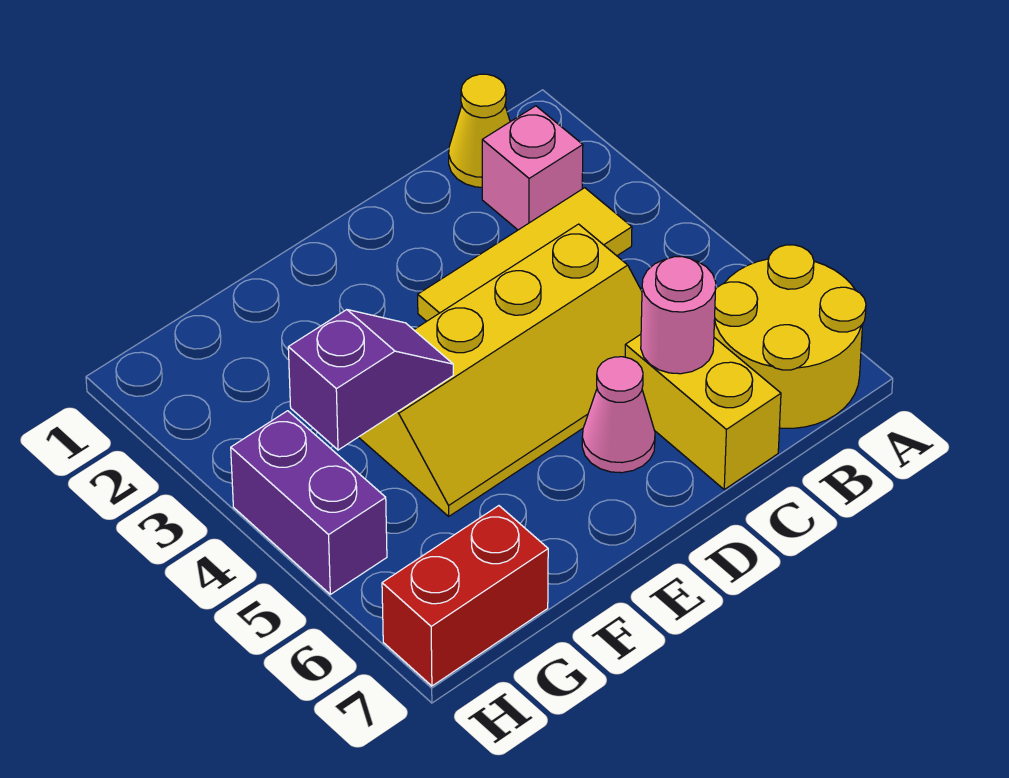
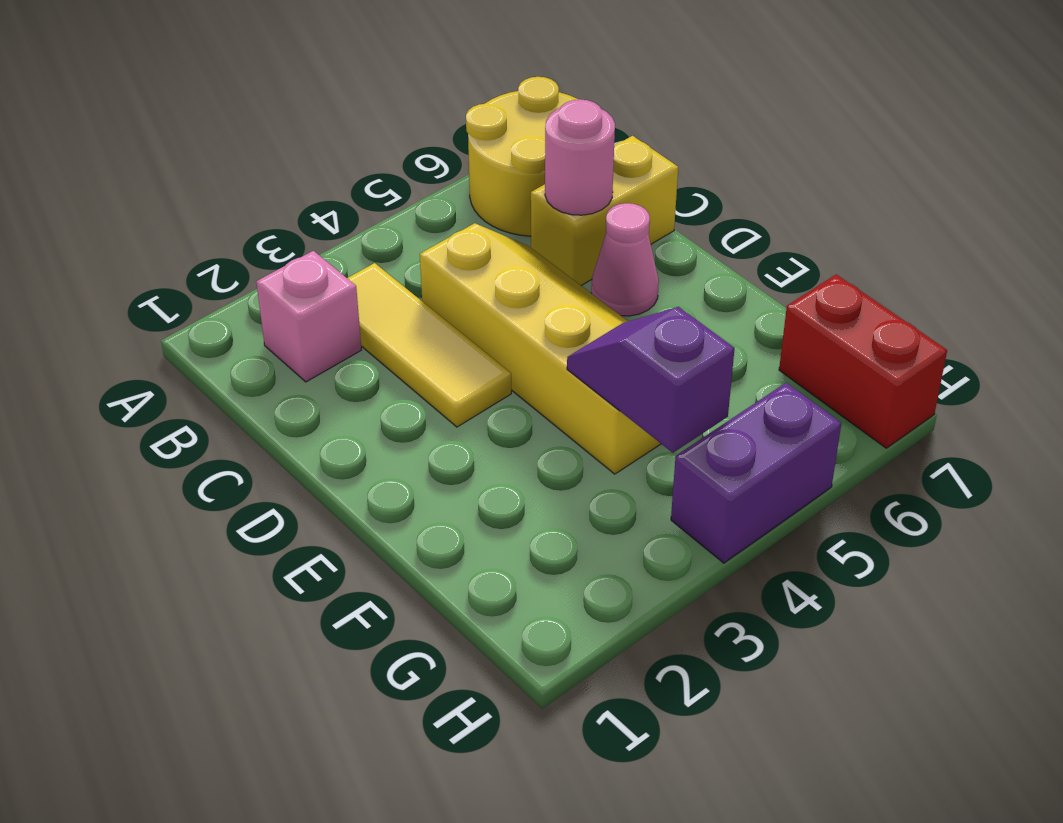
yellow cone B1 level 1 -> none

